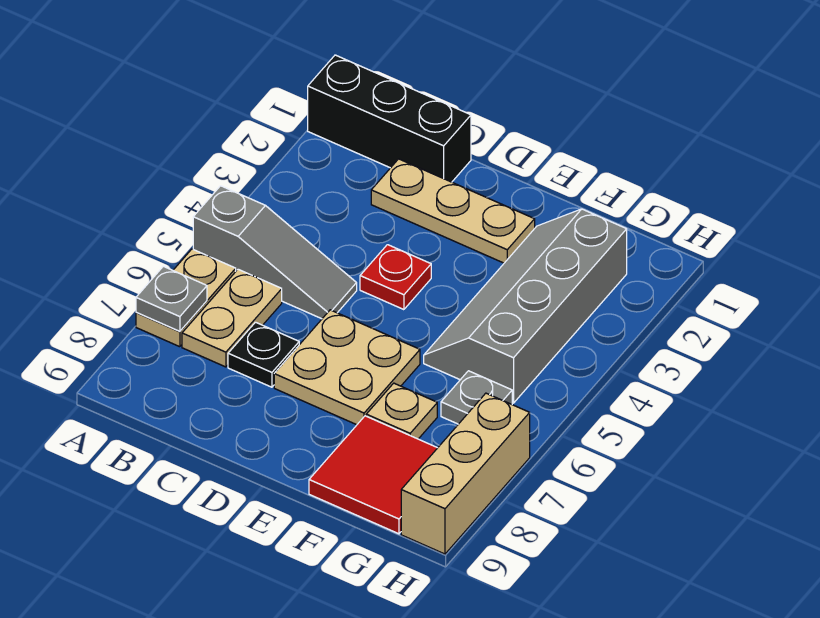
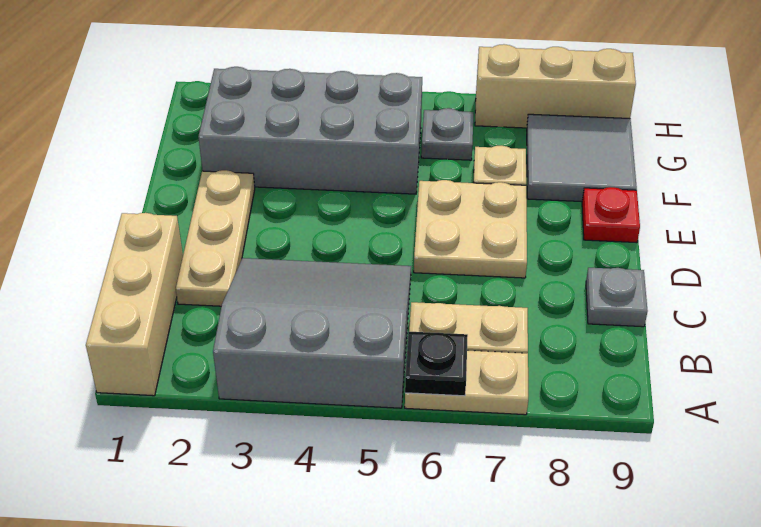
black brick A1:C1 level 1 -> tan brick A1:C1 level 1
grey slope A5:C5 level 1 top A -> grey slope A3:C5 level 1 top A
grey plate A7 level 2 -> grey plate C9 level 1
black plate C7 level 1 -> black plate A6 level 2
red plate D4 level 1 -> red plate E9 level 1
grey slope F2:G5 level 1 top G -> grey brick F2:G5 level 1
red tile F8:G9 level 1 -> grey tile F8:G9 level 1

